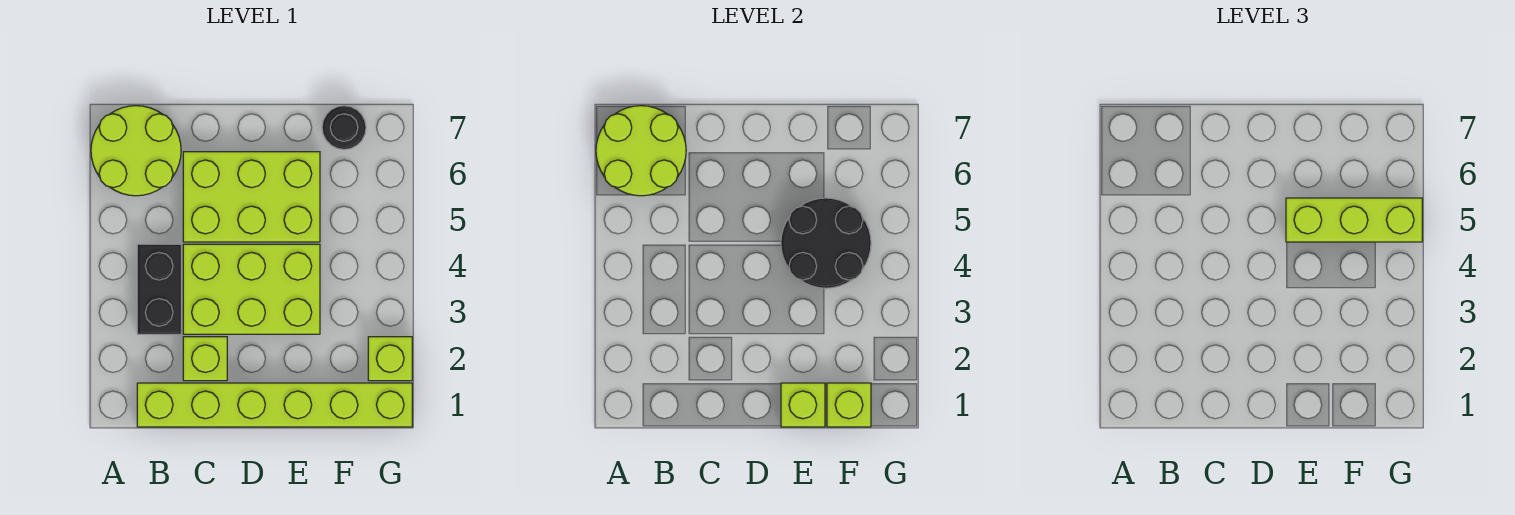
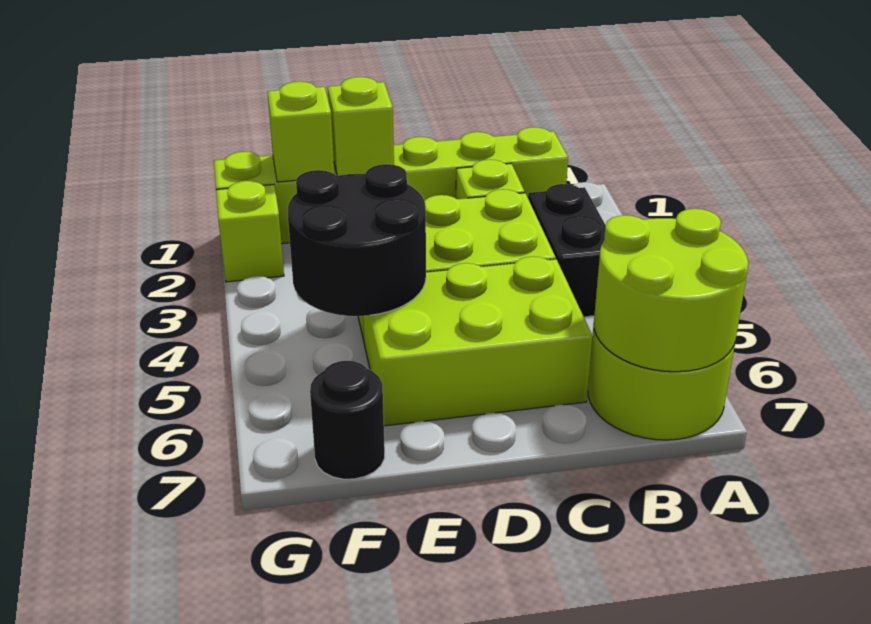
lime brick E5:G5 level 3 -> none

